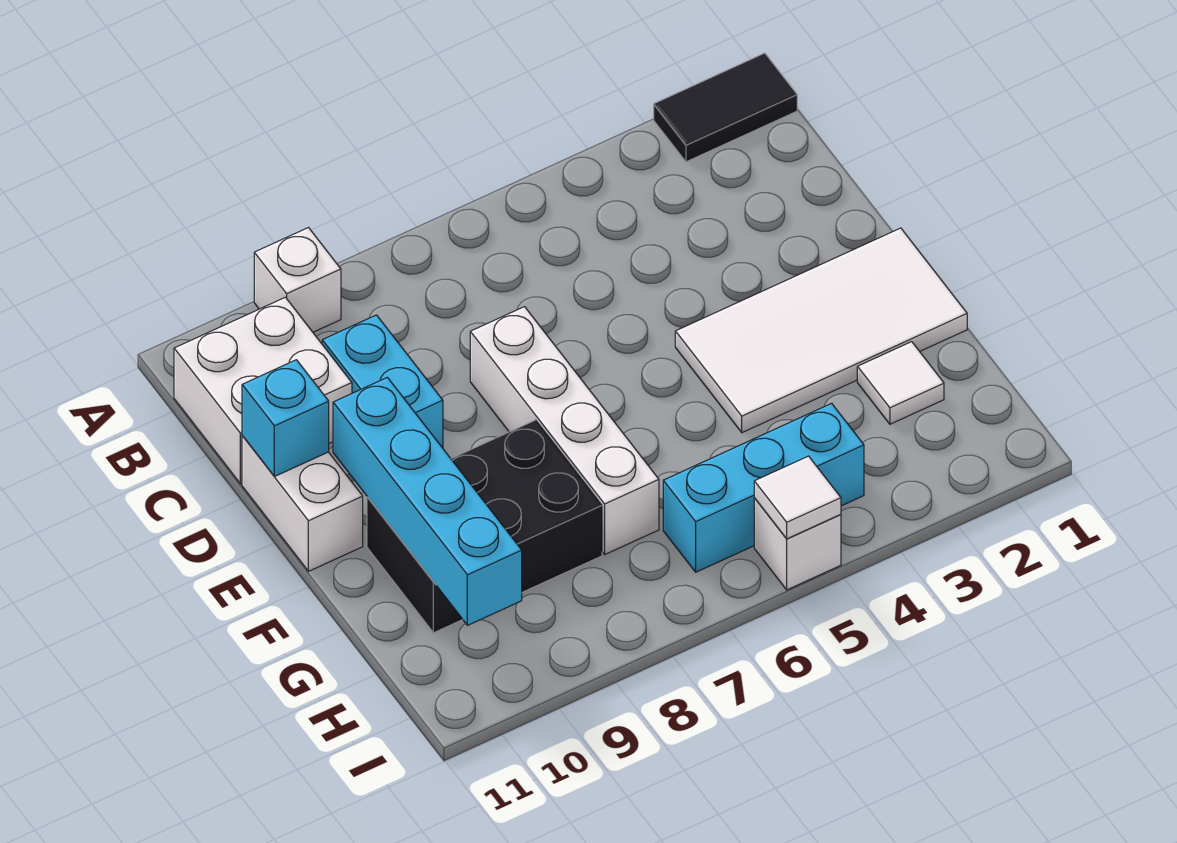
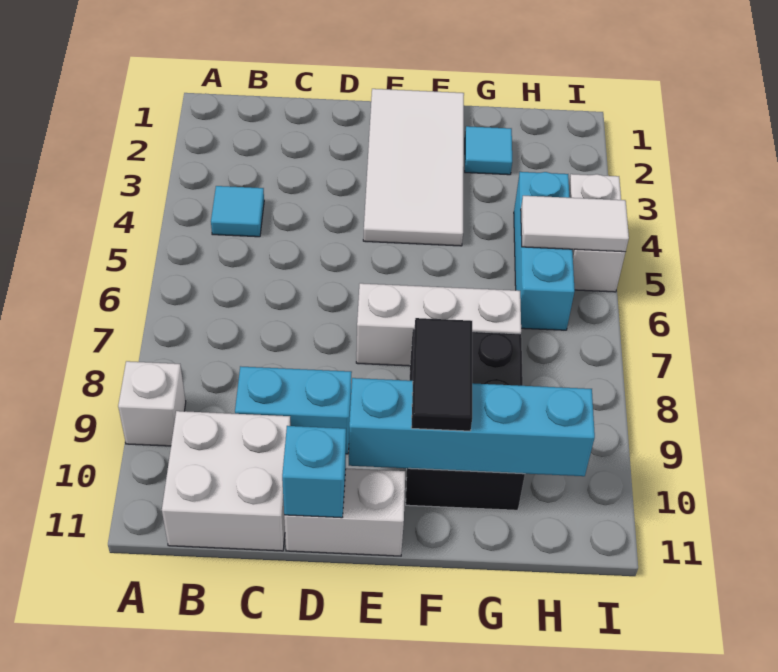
black tile A1:A2 level 1 -> black tile F9:F10 level 3
none -> cyan tile B4 level 1
white brick D7:G7 level 1 -> white brick E7:G7 level 1
white tile G2 level 1 -> cyan tile G2 level 1
white brick I5 level 1 -> white brick I4:I5 level 1
white tile I5 level 2 -> white tile H5:I5 level 2

